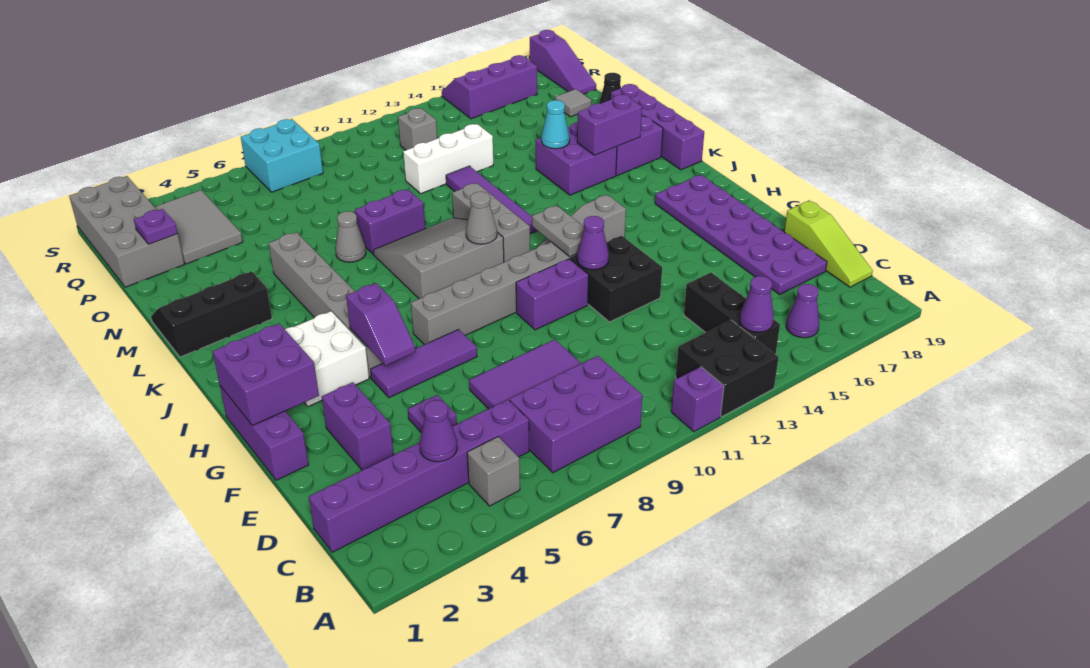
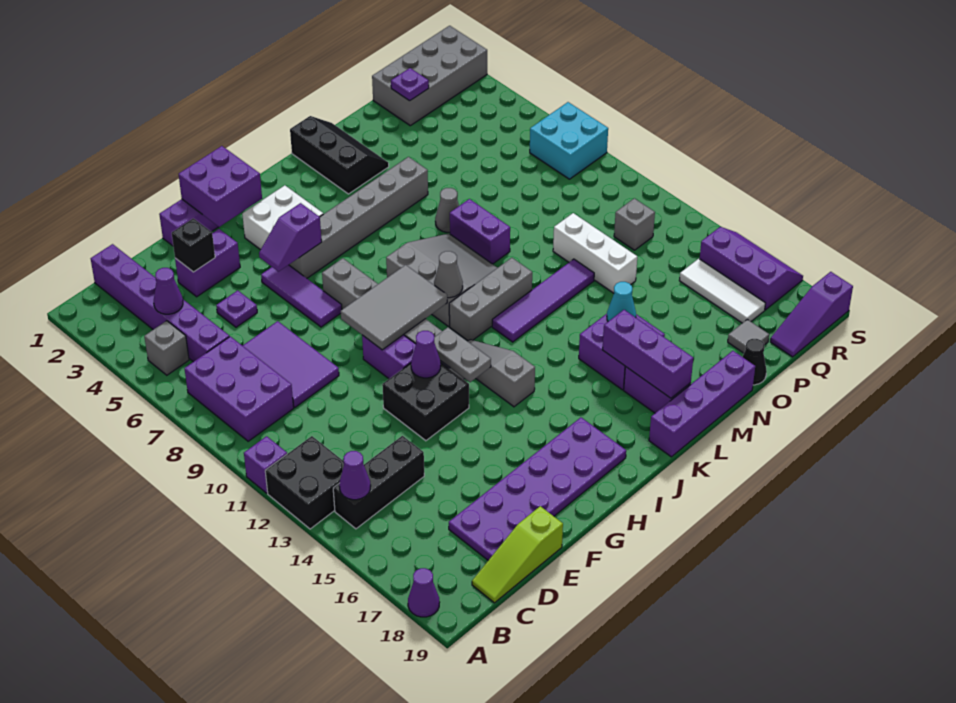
purple cone B16 level 1 -> purple cone A18 level 1
none -> black brick E3 level 2
grey plate H12:I12 level 2 -> grey plate H12:H13 level 2
purple brick L16:L17 level 2 -> purple brick L16:L18 level 2
grey tile P3:R4 level 1 -> grey tile G9:I10 level 2
none -> white tile Q15:Q17 level 1

